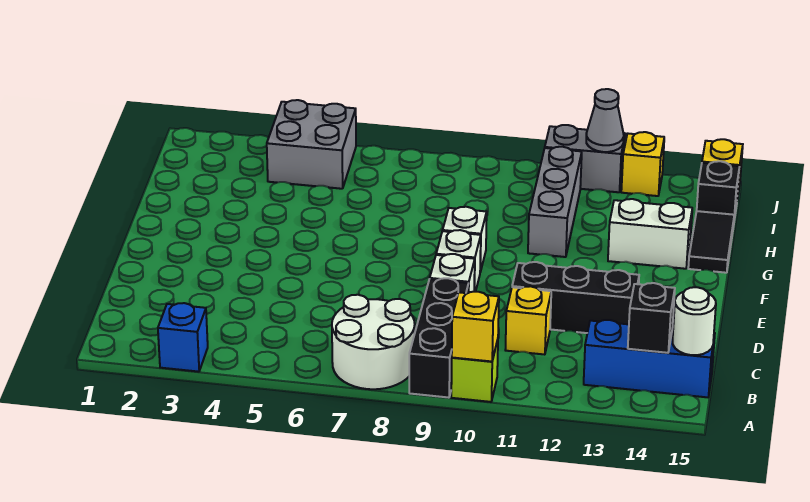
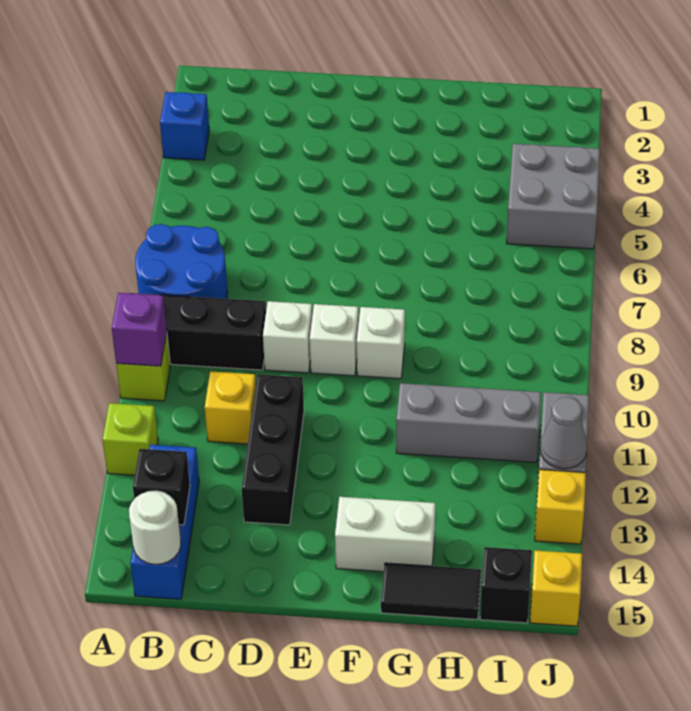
white round brick A7:B8 level 1 -> blue round brick A7:B8 level 1
yellow brick A10 level 2 -> purple brick A10 level 2
none -> lime brick A12 level 1
white brick G13:G14 level 1 -> white brick F14:G14 level 1

